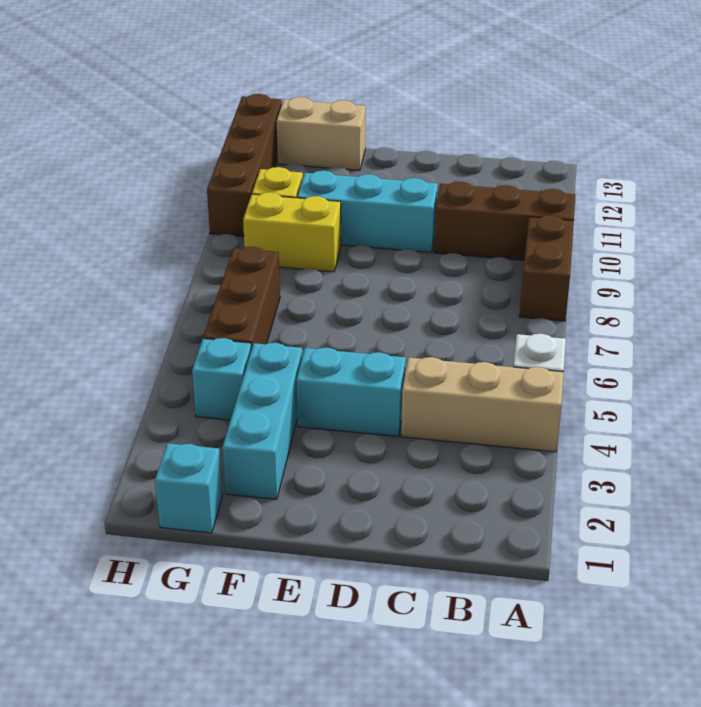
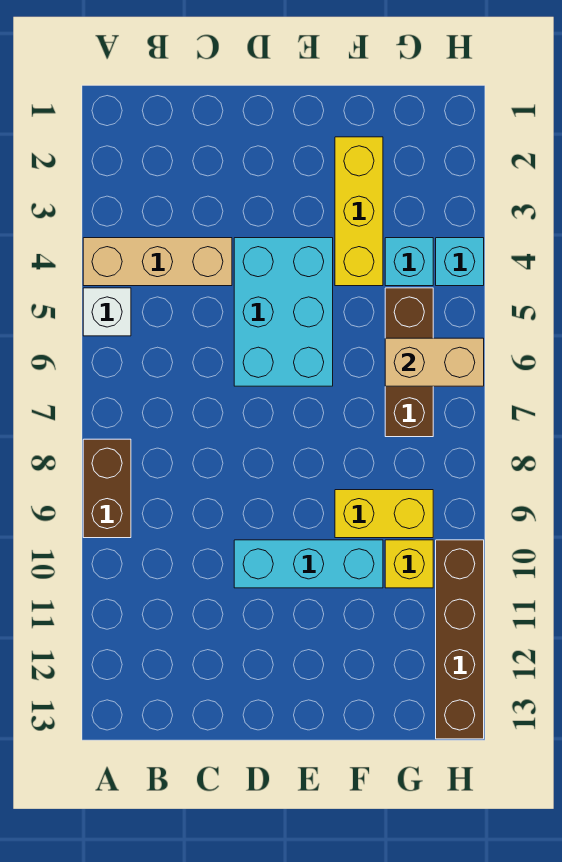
brown brick A10:C10 level 1 -> none
cyan brick D4:E4 level 1 -> cyan brick D4:E6 level 1
cyan brick F2:F4 level 1 -> yellow brick F2:F4 level 1
tan brick F13:G13 level 1 -> tan brick G6:H6 level 2
cyan brick G1 level 1 -> cyan brick H4 level 1

